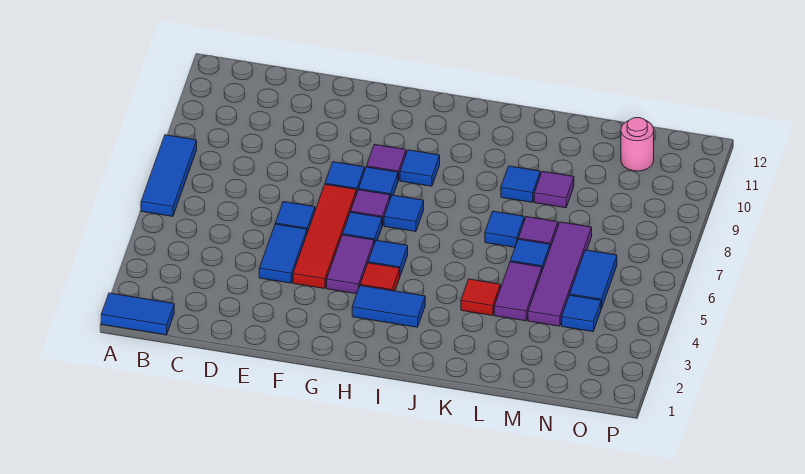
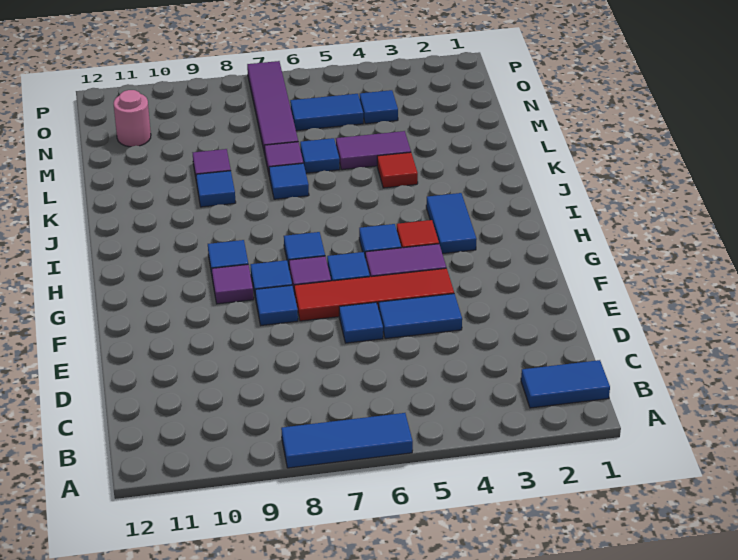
blue tile A1:B1 level 1 -> blue tile B1:B2 level 1
purple tile M4:M7 level 1 -> purple tile M7:P7 level 1

